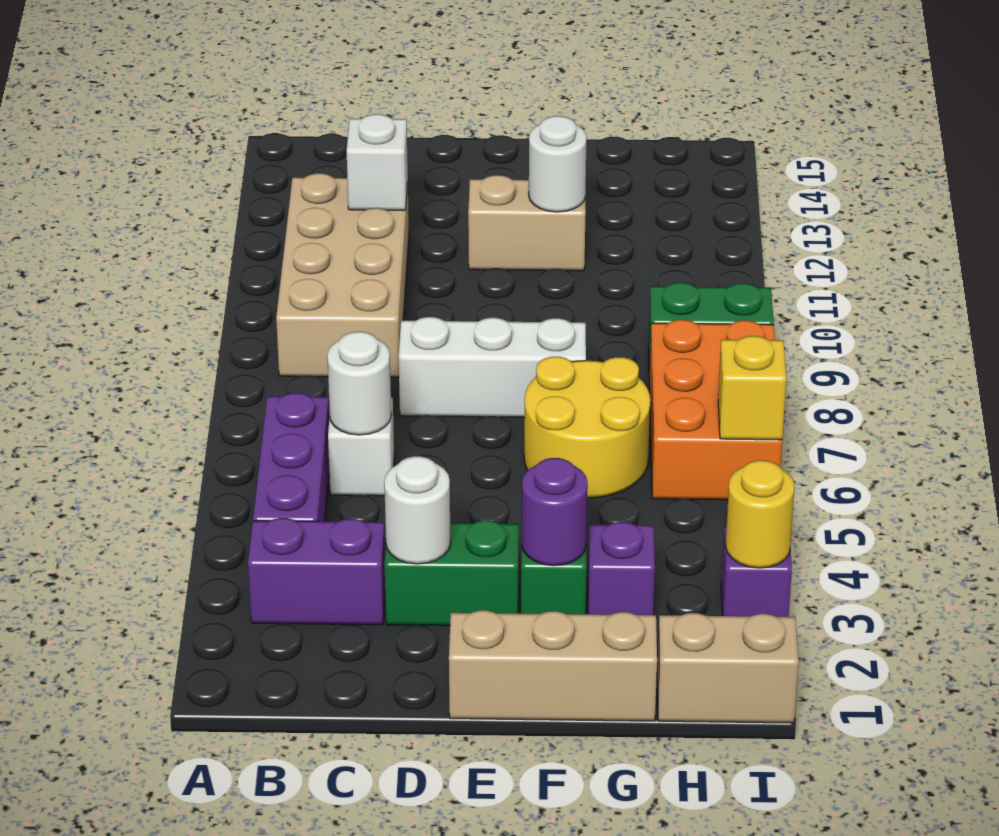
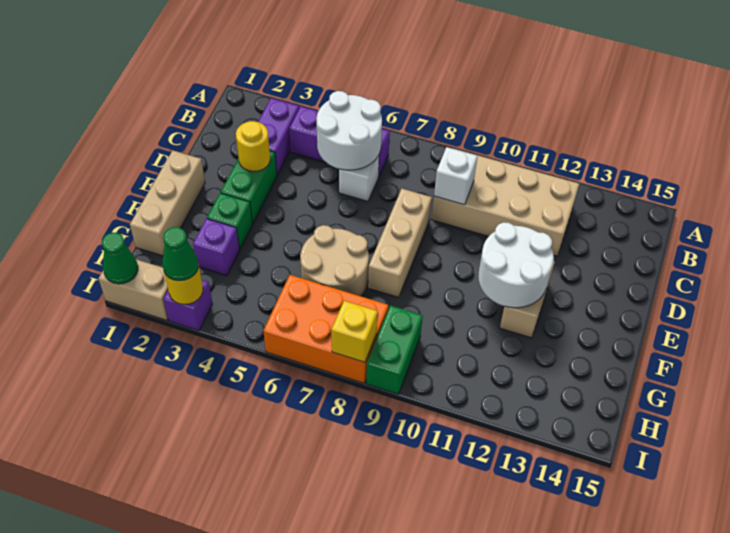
white round brick C6 level 2 -> white round brick B5:C6 level 2
white brick C12 level 2 -> white brick C9 level 2
white round brick D3 level 2 -> yellow round brick D3 level 2
white brick D8:F8 level 1 -> tan brick D8:F8 level 1
purple round brick F3 level 2 -> none
yellow round brick F6:G7 level 1 -> tan round brick F6:G7 level 1
white round brick F12 level 2 -> white round brick E11:F12 level 2
tan brick H1:I1 level 1 -> tan brick I1:I2 level 1
none -> green cone I1 level 2
none -> green cone I3 level 3
yellow brick I6 level 2 -> yellow brick I8 level 2

